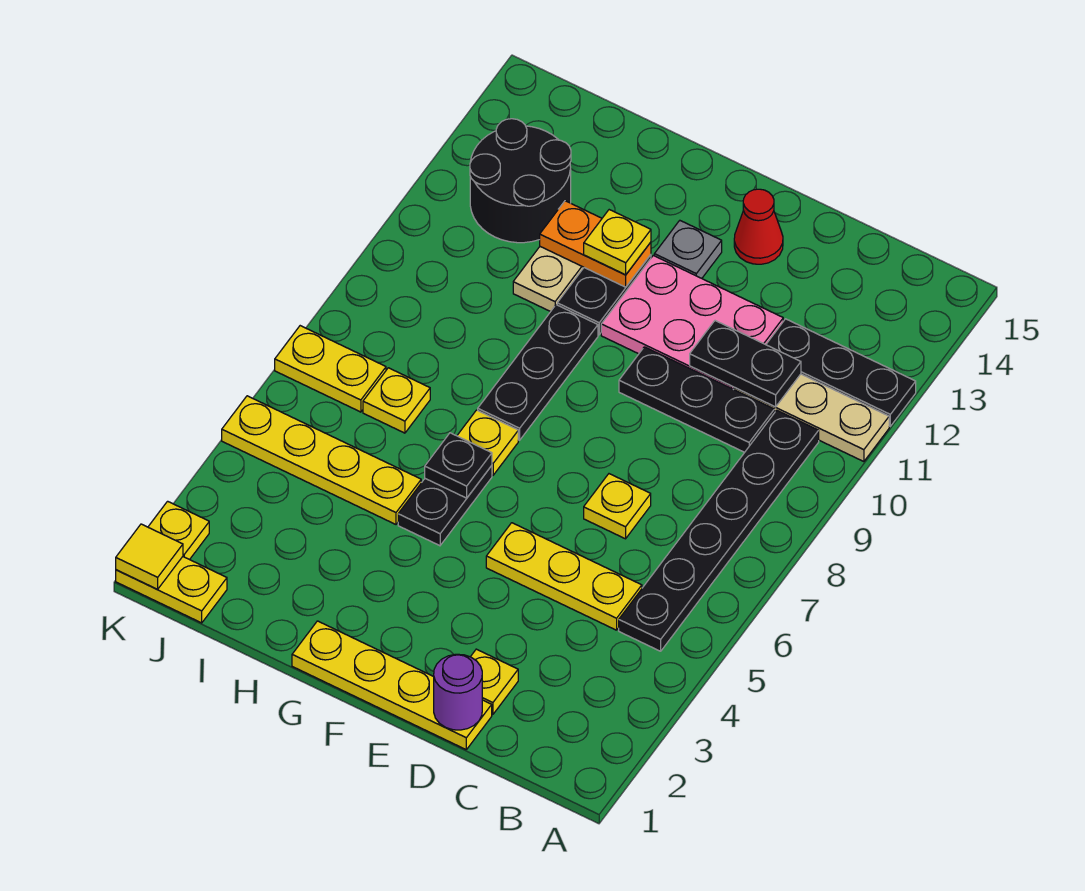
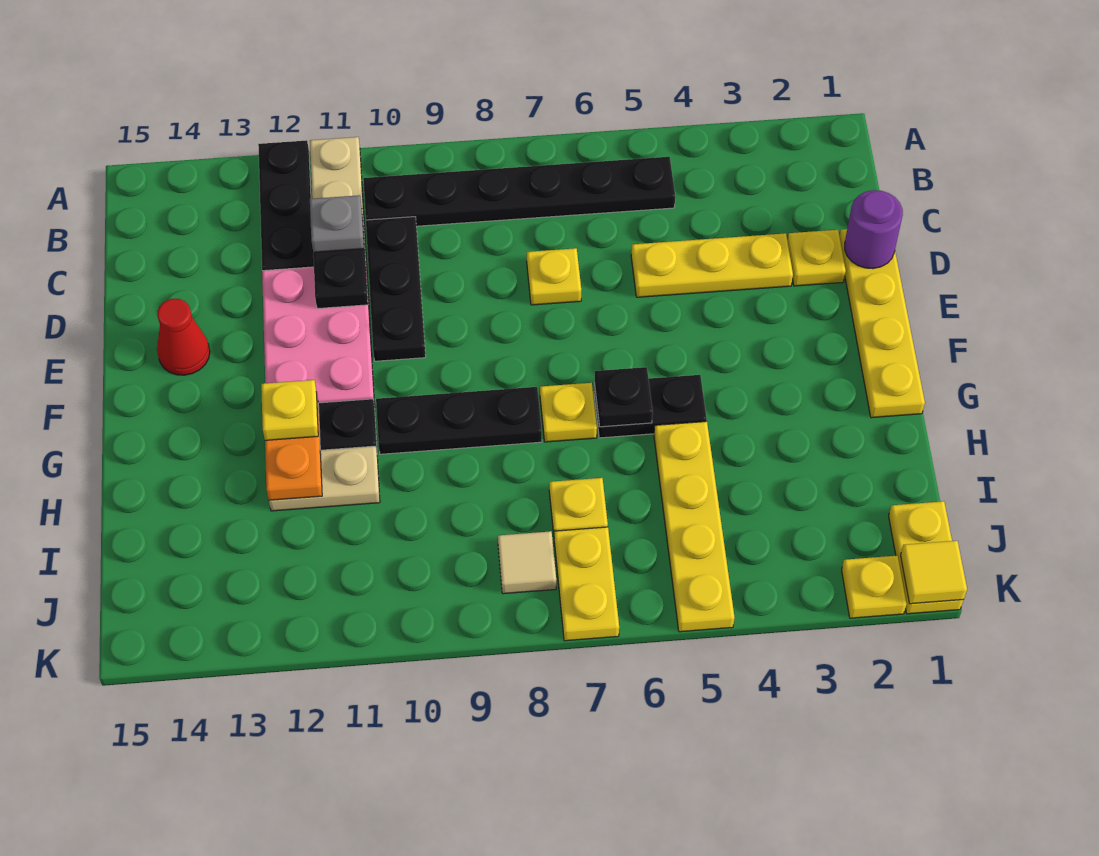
yellow plate C5:E5 level 1 -> yellow plate D3:D5 level 1
grey plate F13 level 1 -> grey plate C11 level 3
black round brick I12:J13 level 1 -> none
none -> tan tile J8 level 1

